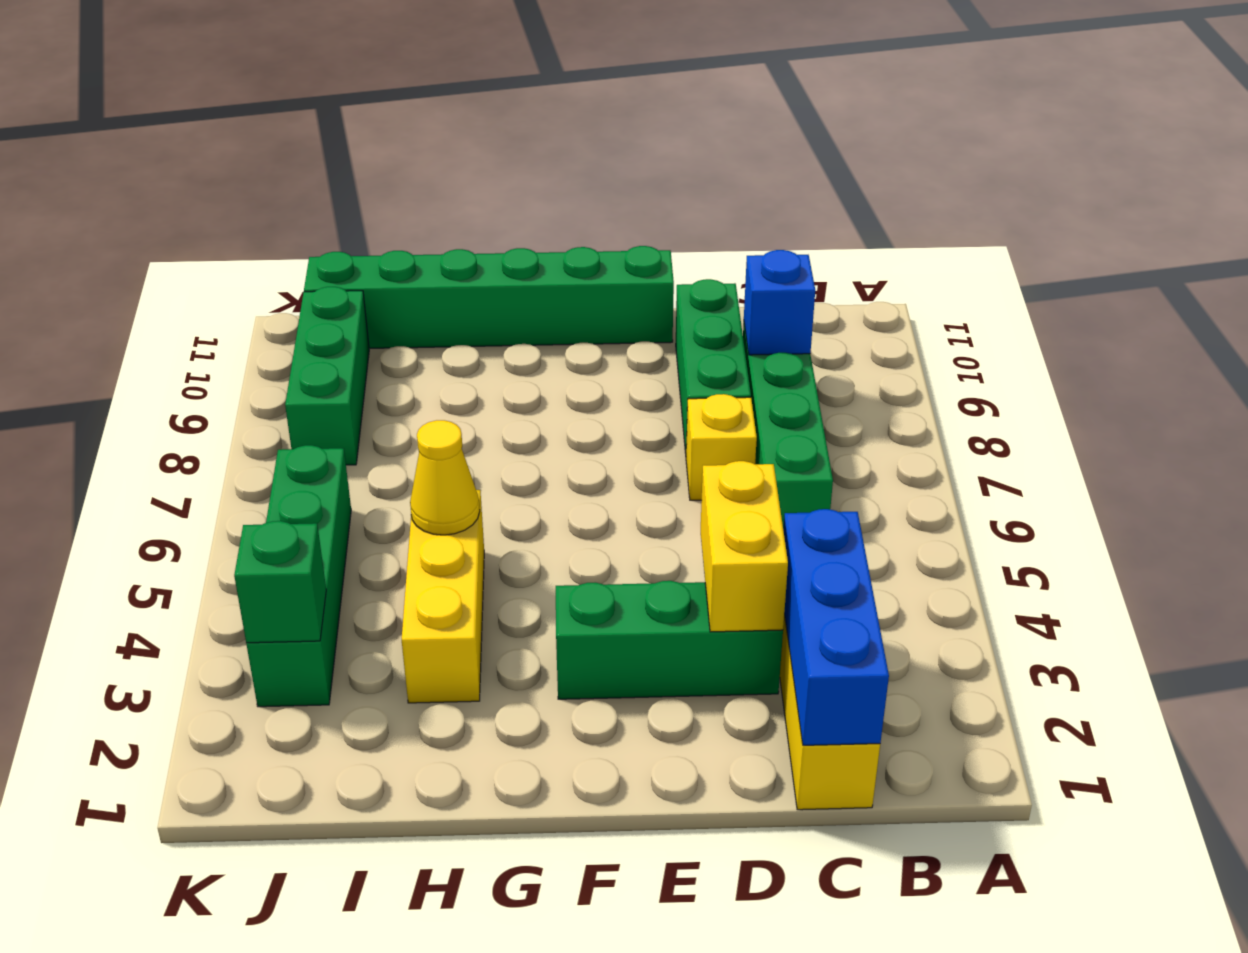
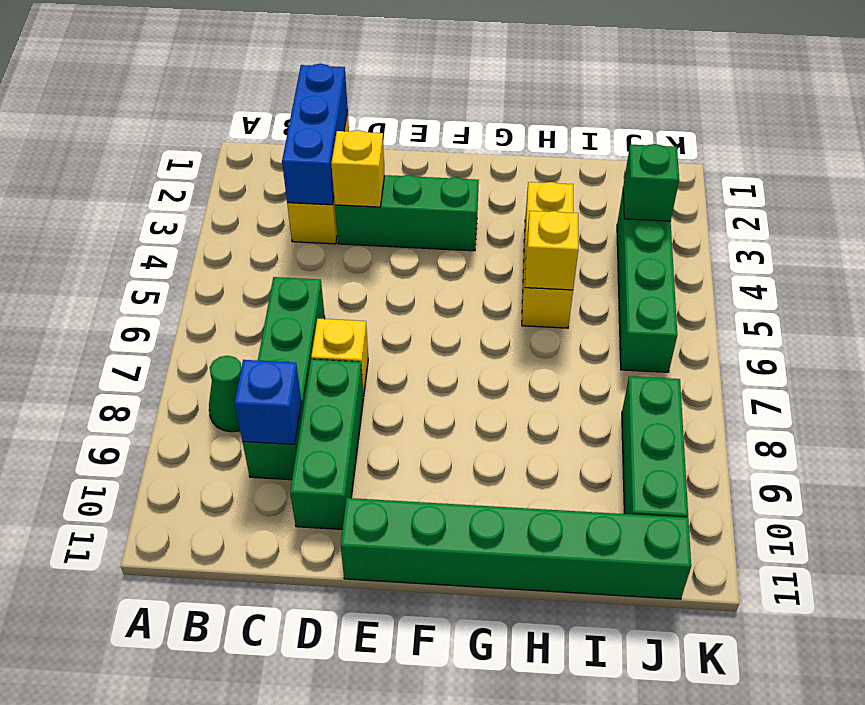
none -> green cone B8 level 1
yellow brick D3:D4 level 2 -> yellow brick D3 level 2
yellow cone H5 level 2 -> yellow brick H5 level 2

